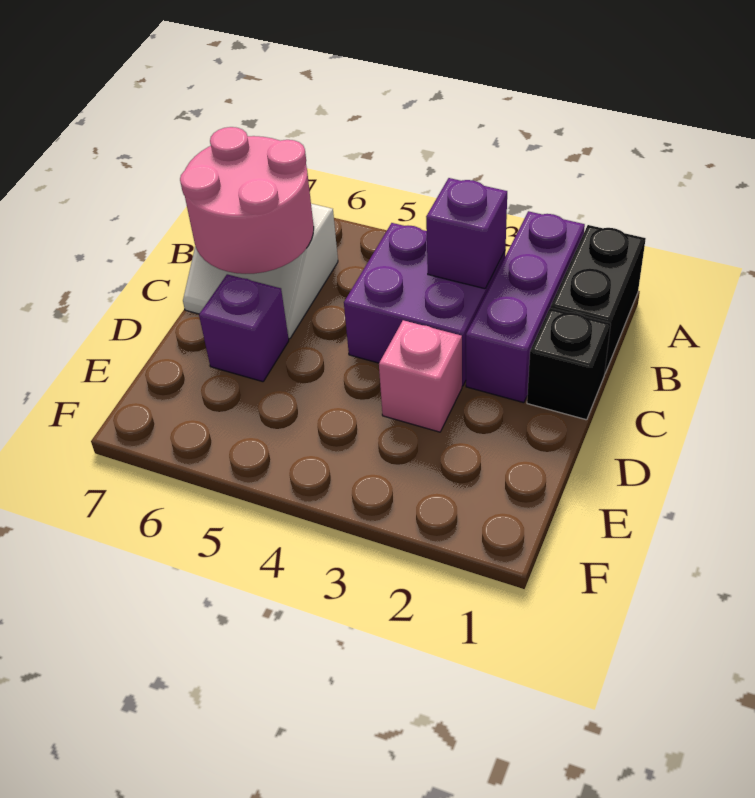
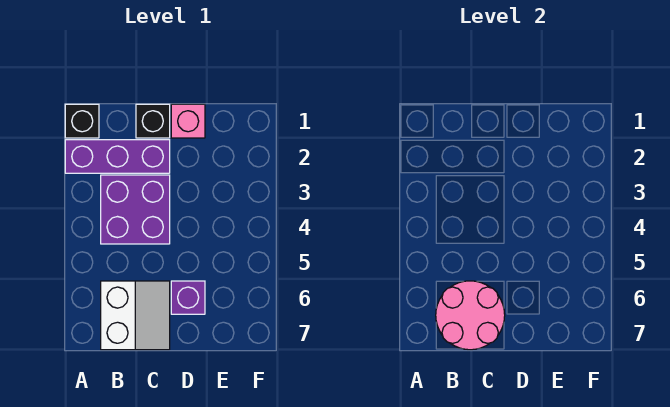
black brick A1:B1 level 1 -> black brick A1 level 1
purple brick B3 level 2 -> none
pink brick D3 level 1 -> pink brick D1 level 1

